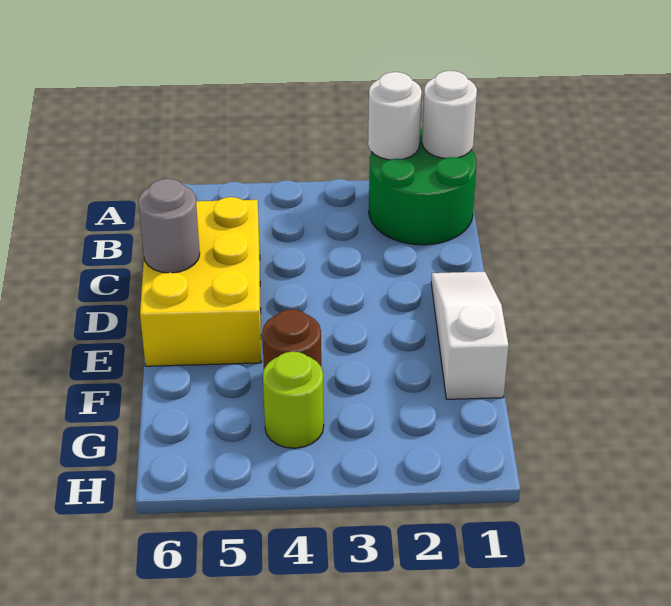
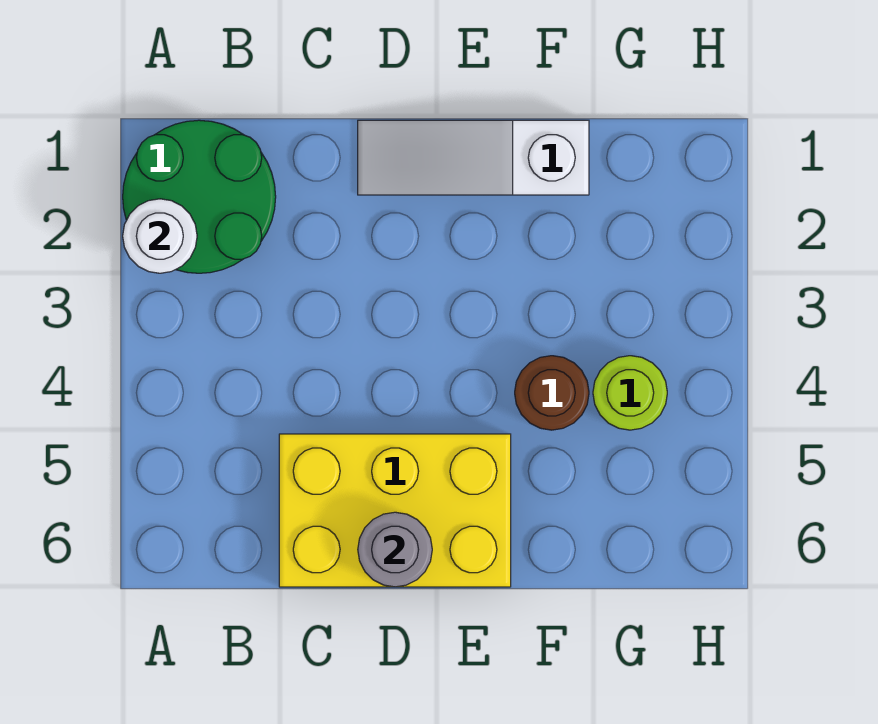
white round brick A1 level 2 -> none

